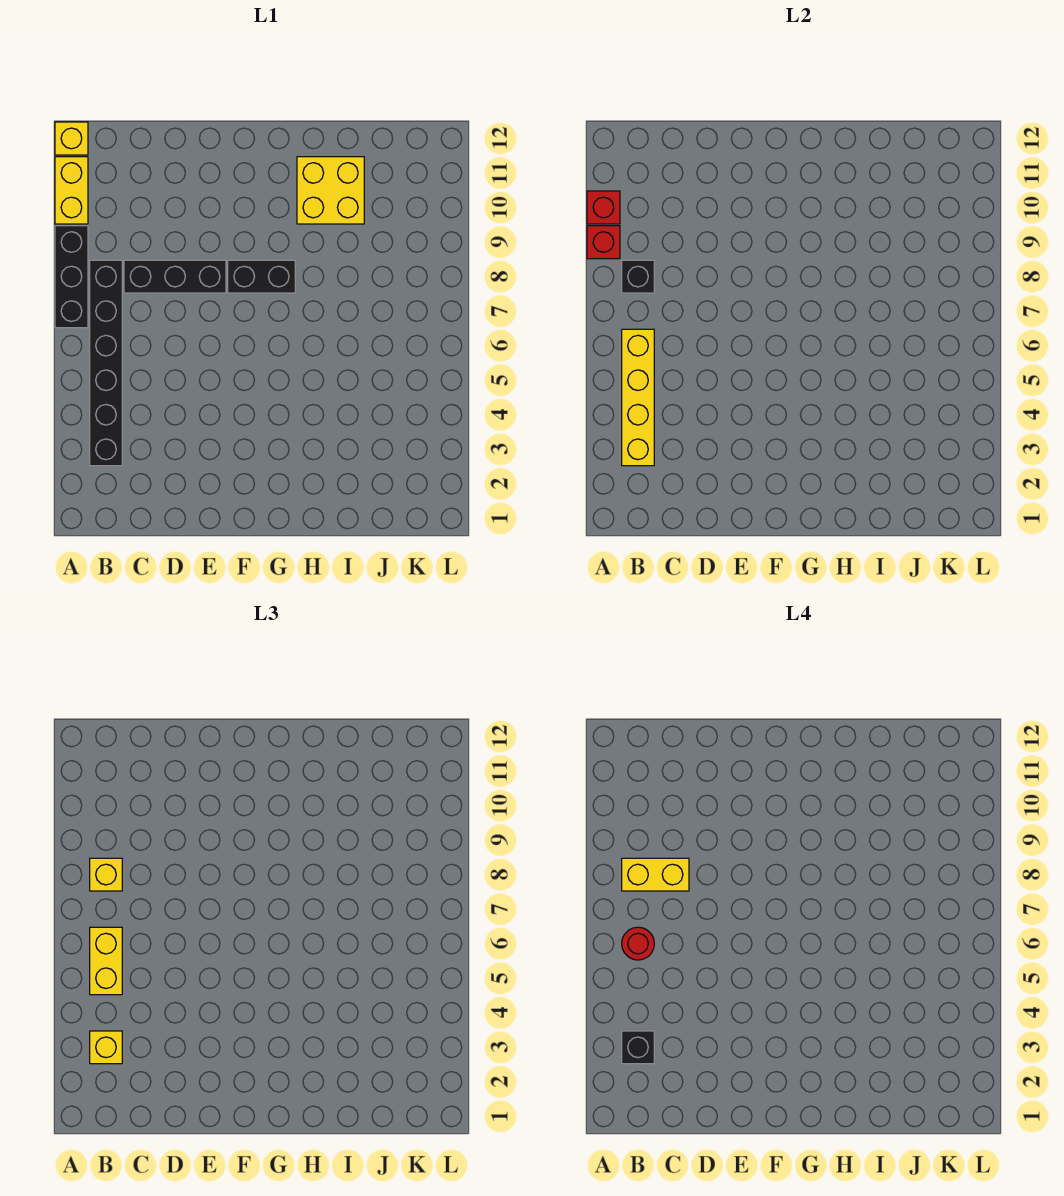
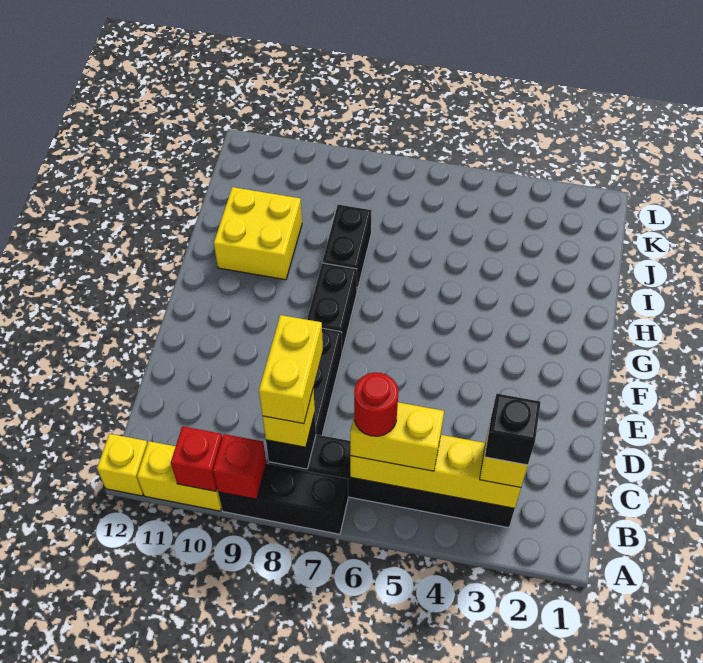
none -> black brick H8:I8 level 1

